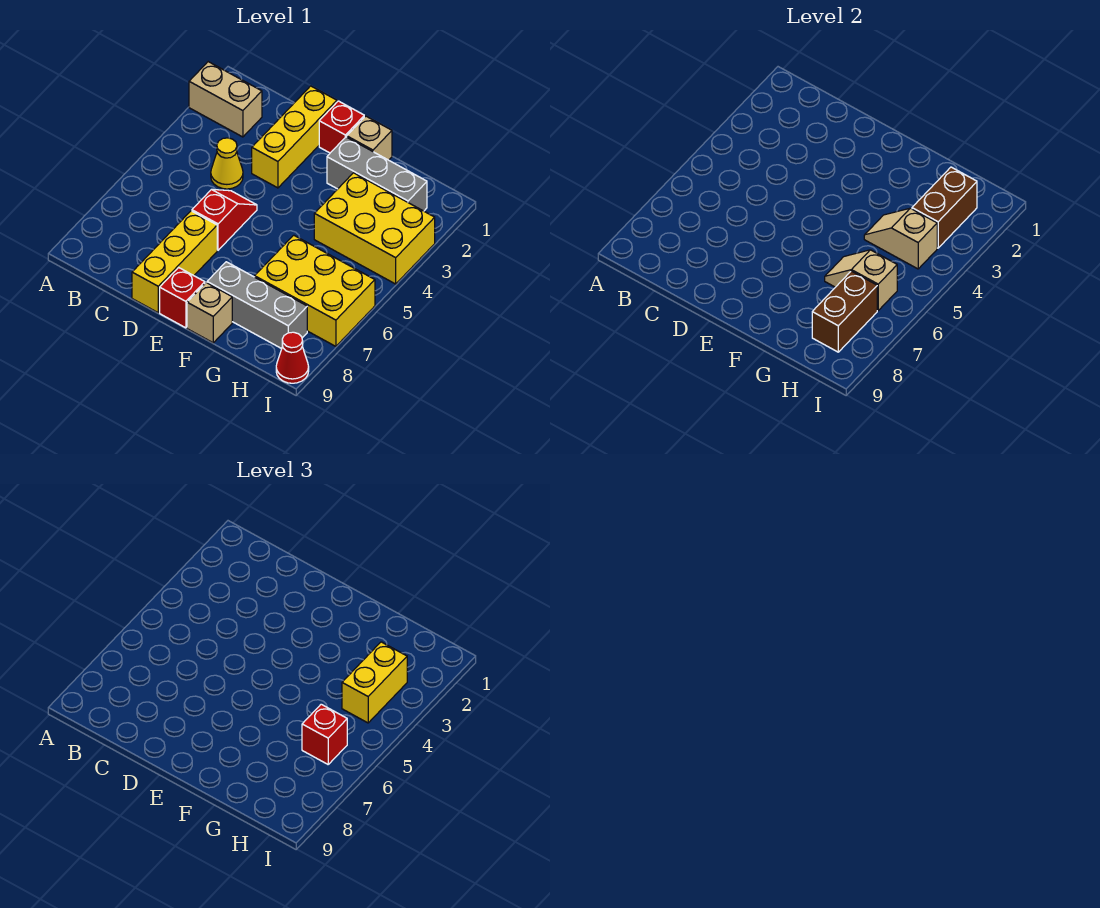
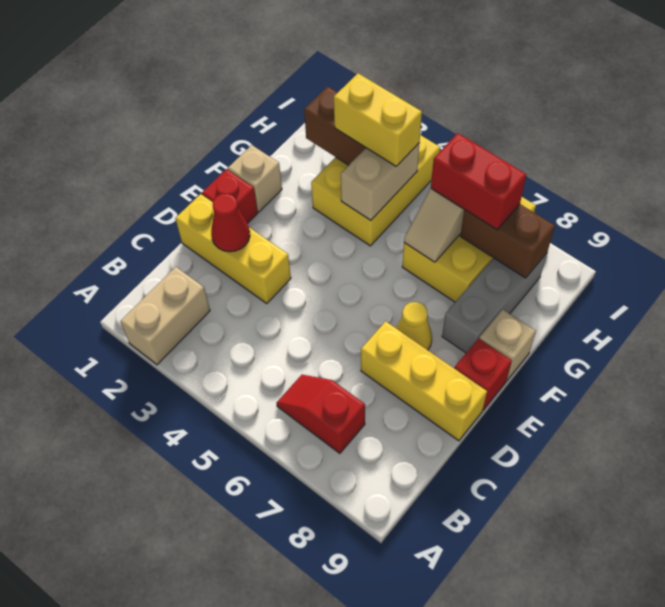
yellow cone C4 level 1 -> yellow cone E7 level 1
red slope D5:D6 level 1 top 6 -> red slope B6:B7 level 1 top 7
grey brick F2:H2 level 1 -> none
tan slope G4:H4 level 2 top H -> tan brick G4:H4 level 2
red brick H6 level 3 -> red brick H6:H7 level 3
red cone I9 level 1 -> red cone D2 level 2

